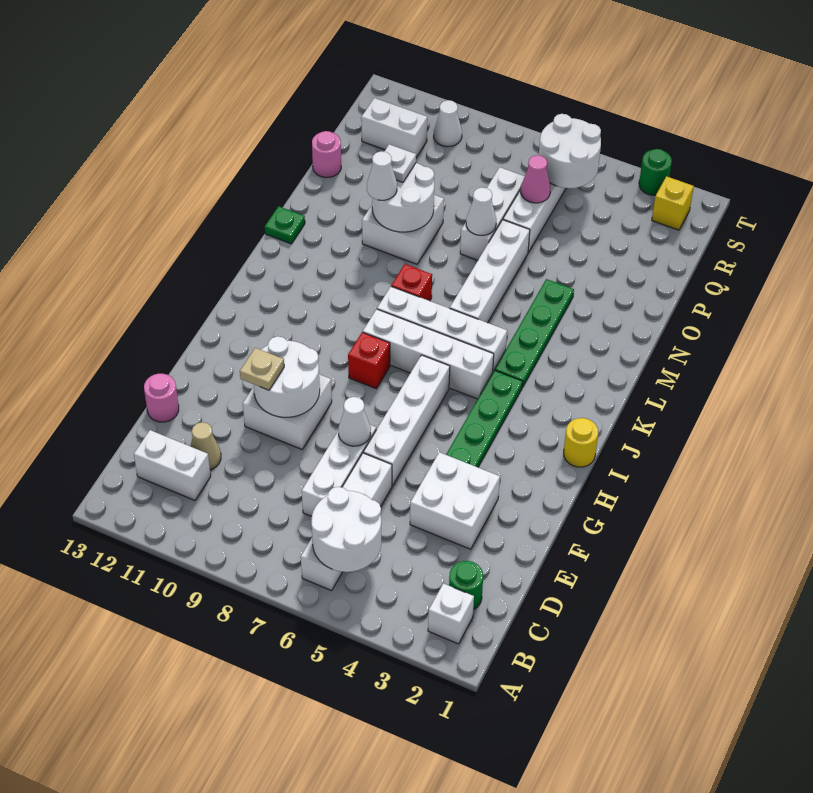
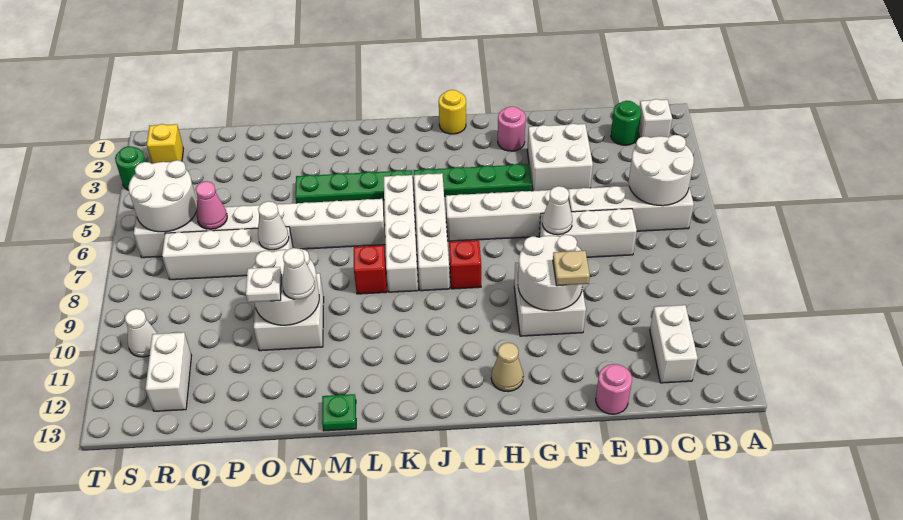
tan cone D11 level 1 -> tan cone H12 level 1
white brick O7:Q7 level 1 -> white brick O7:R7 level 1
pink round brick P13 level 1 -> pink round brick G2 level 1

